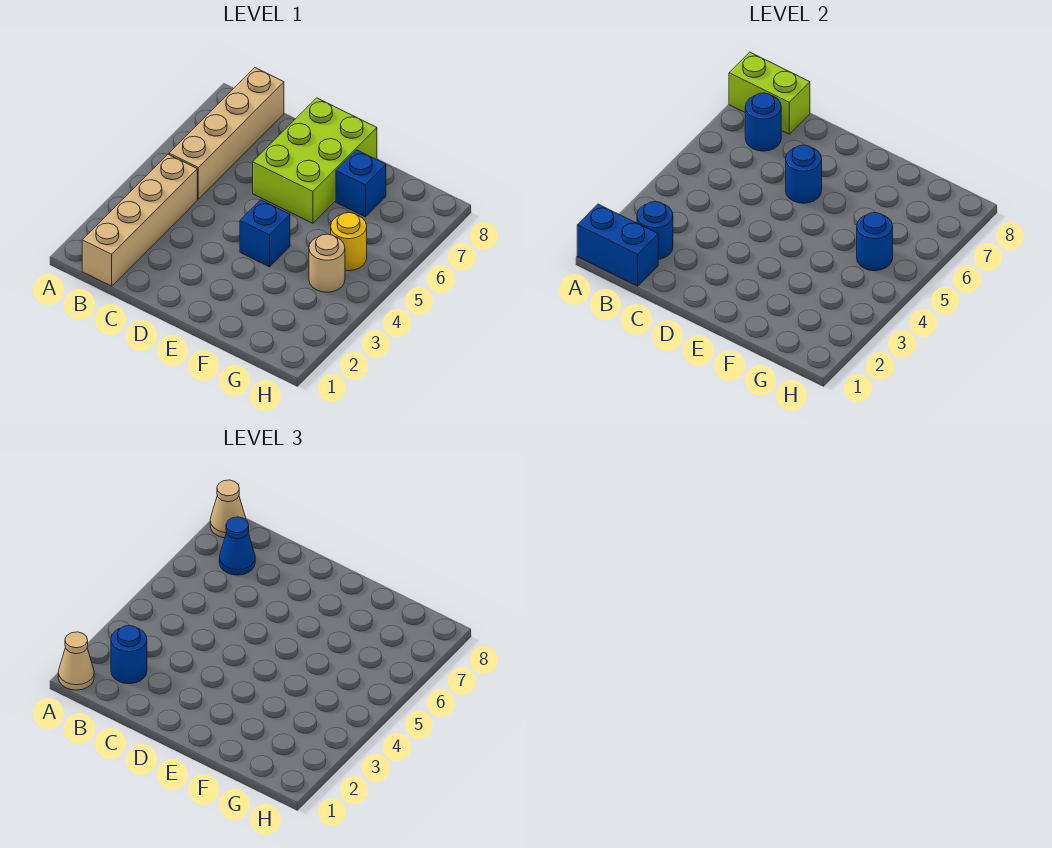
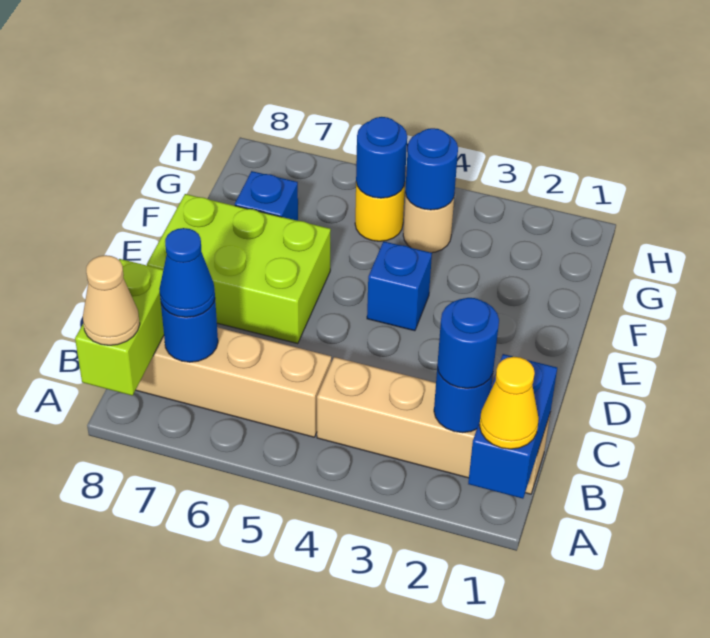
tan cone A1 level 3 -> yellow cone A1 level 3
blue round brick D6 level 2 -> blue round brick G4 level 2

